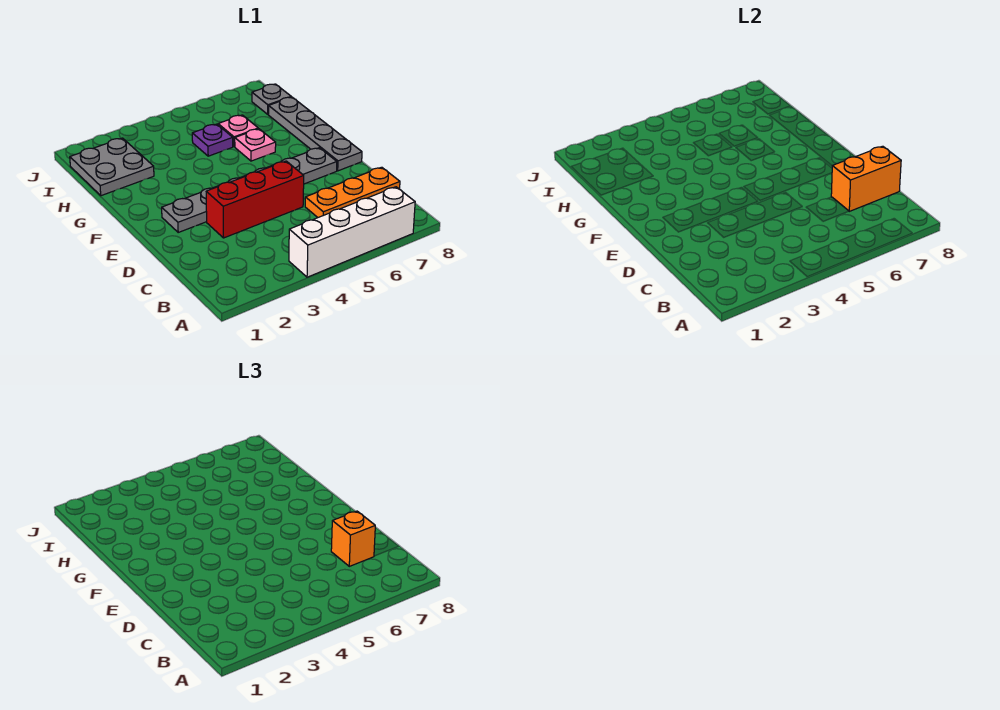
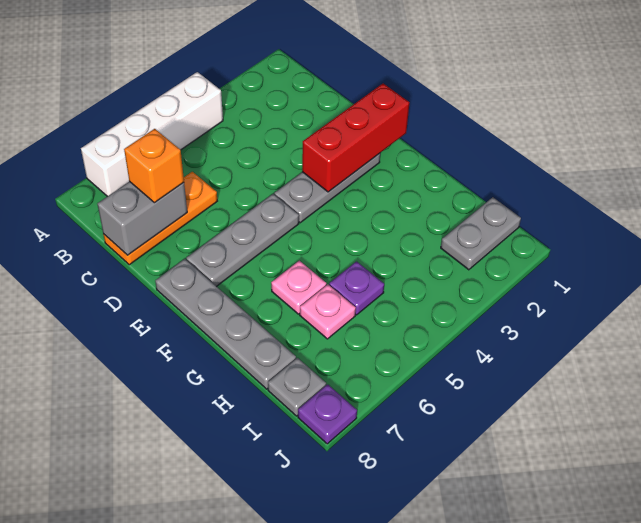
orange brick C7:C8 level 2 -> grey brick C7:C8 level 2
red brick D3:D5 level 1 -> red brick E1:E3 level 2
grey plate H1:I2 level 1 -> grey plate I1:I2 level 1
none -> purple plate J8 level 1

